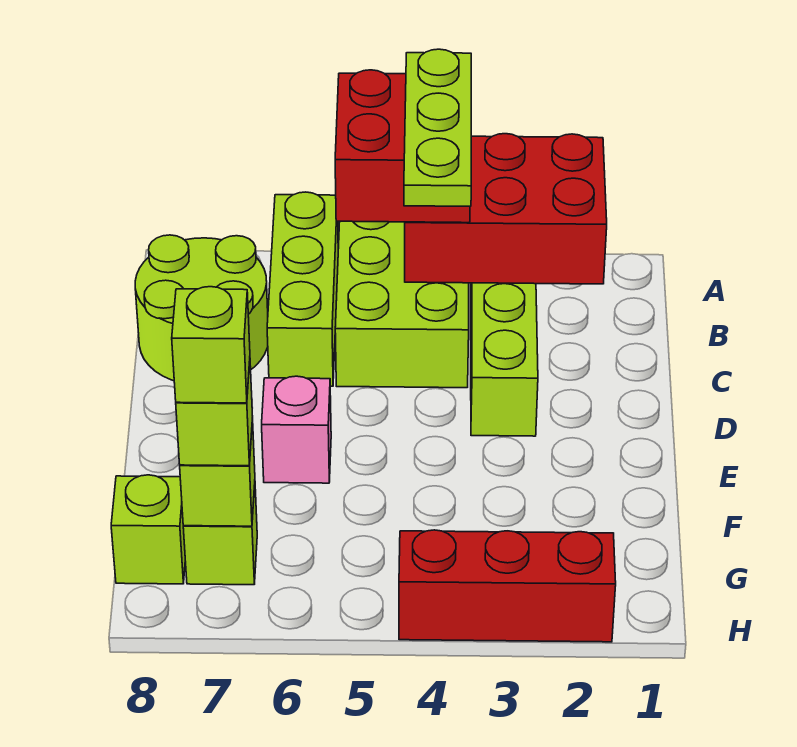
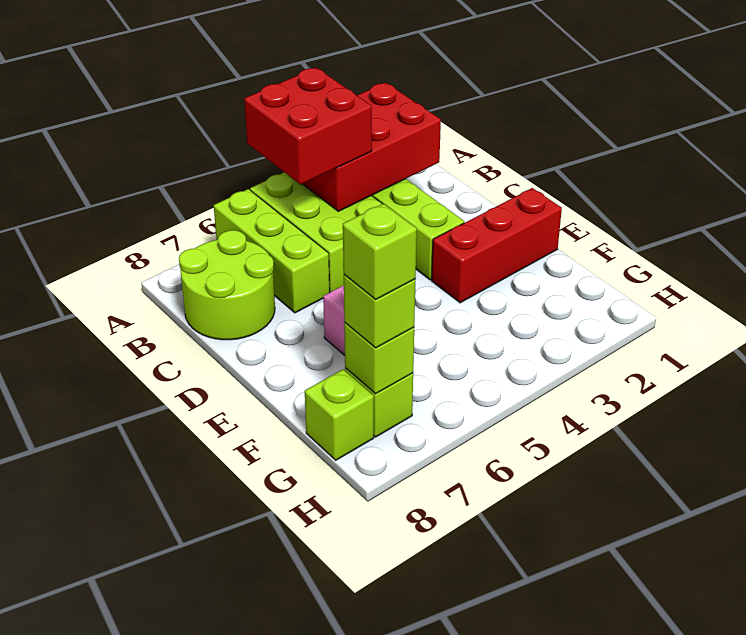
lime plate A4:C4 level 4 -> none
red brick H2:H4 level 1 -> red brick E1:E3 level 1

